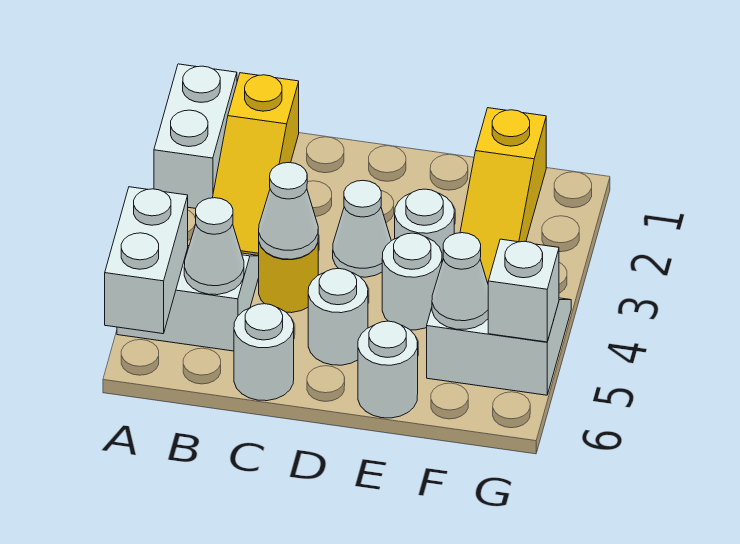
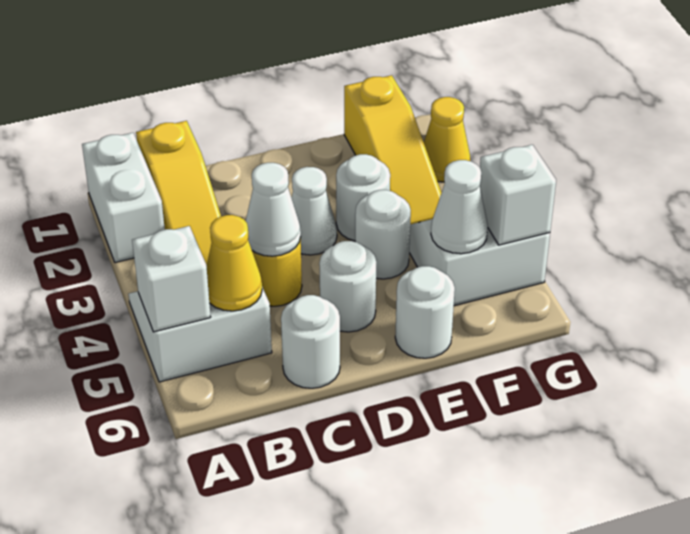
white brick A5:A6 level 2 -> white brick A5 level 2
white cone B5 level 2 -> yellow cone B5 level 2
none -> yellow cone G2 level 1

